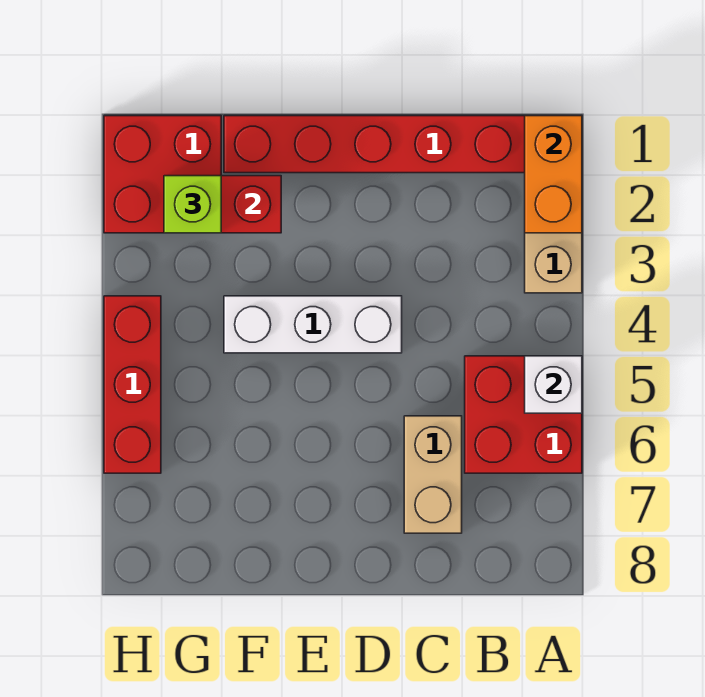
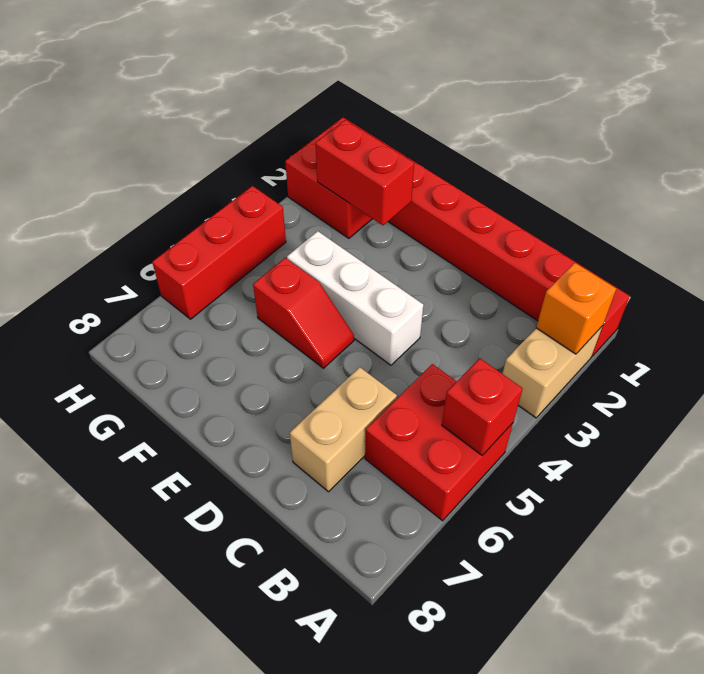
orange brick A1:A2 level 2 -> orange brick A2 level 2
white brick A5 level 2 -> red brick A5 level 2
none -> red slope E5:F5 level 1 top F
lime brick G2 level 3 -> none

